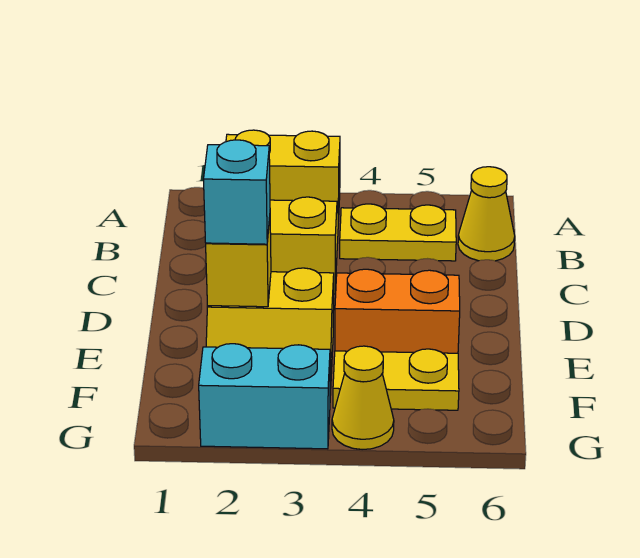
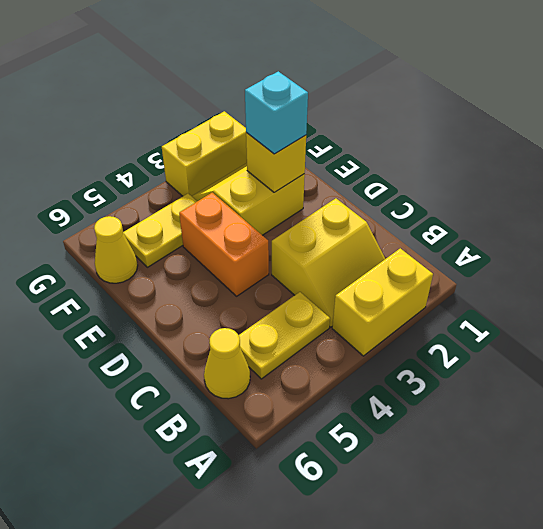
orange brick E4:E5 level 1 -> orange brick D4:E4 level 1
cyan brick G2:G3 level 1 -> yellow brick G2:G3 level 1
yellow cone G4 level 1 -> yellow cone F6 level 1

